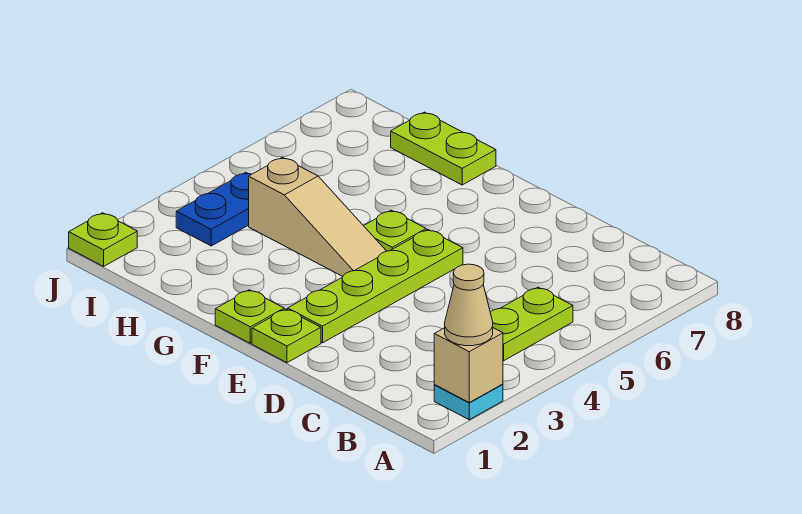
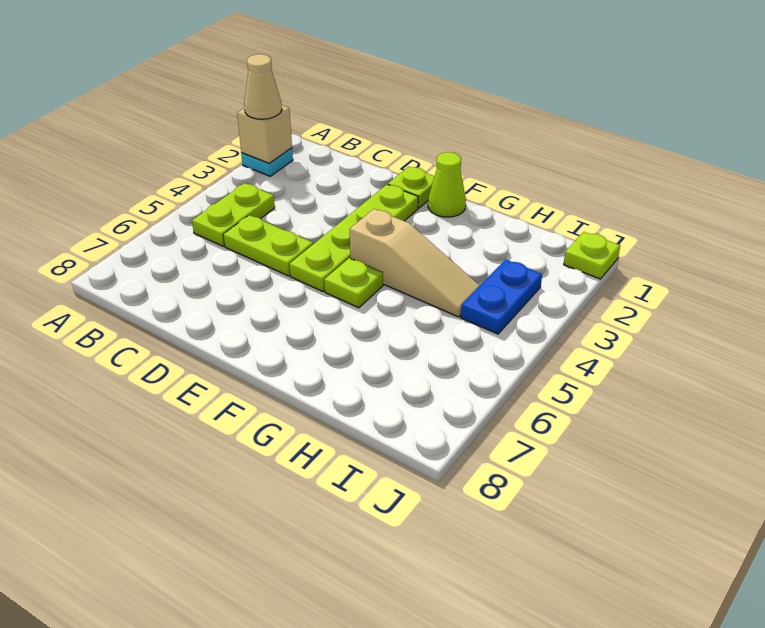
lime plate F1 level 1 -> lime cone F1 level 1
tan slope F4:H4 level 1 top H -> tan slope F4:H4 level 1 top F
lime plate G8:H8 level 1 -> lime plate C5:D5 level 1

